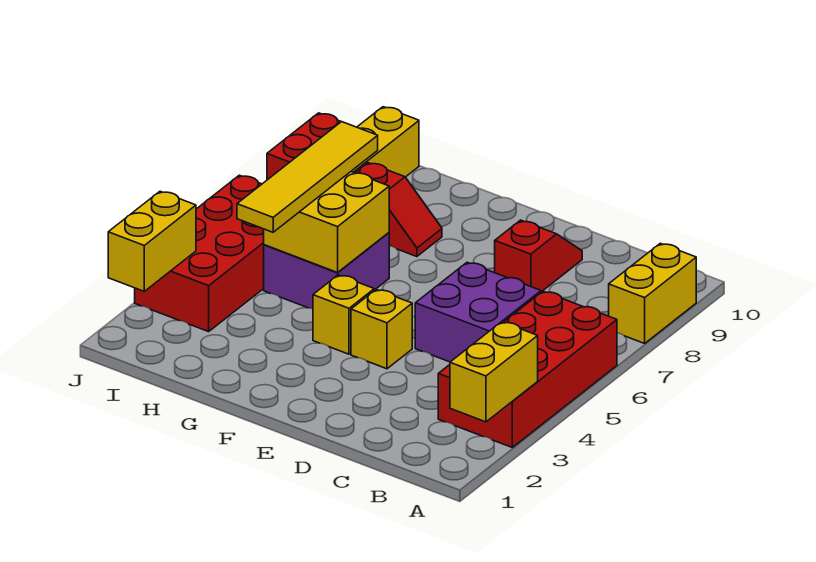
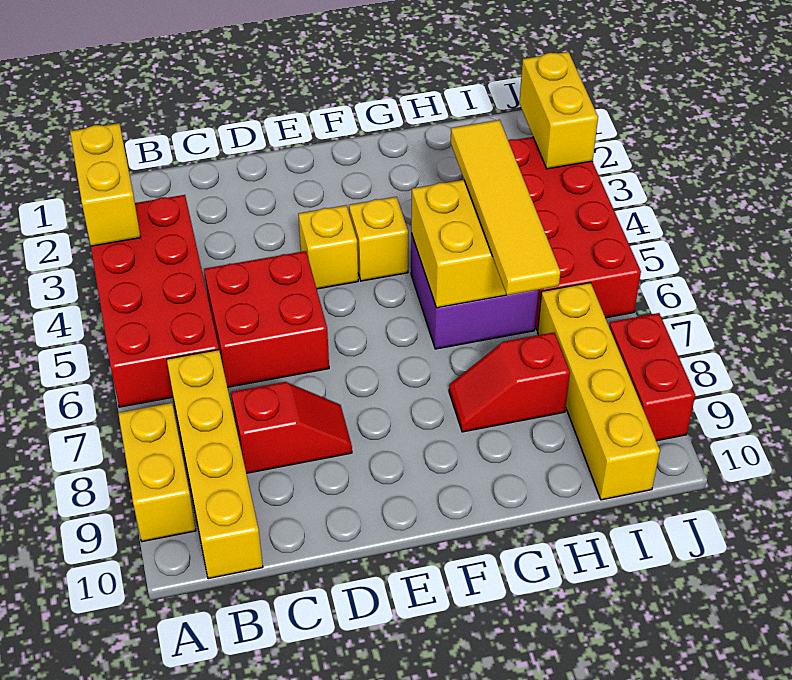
none -> yellow brick B7:B10 level 1
purple brick C5:D6 level 1 -> red brick C5:D6 level 1
red slope D8:D9 level 1 top 8 -> red slope C8:D8 level 1 top C

